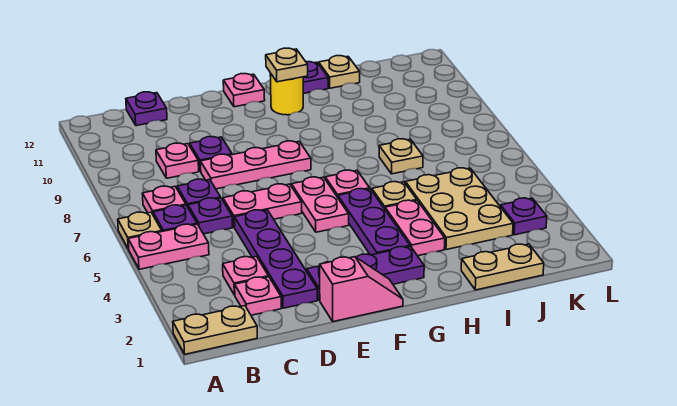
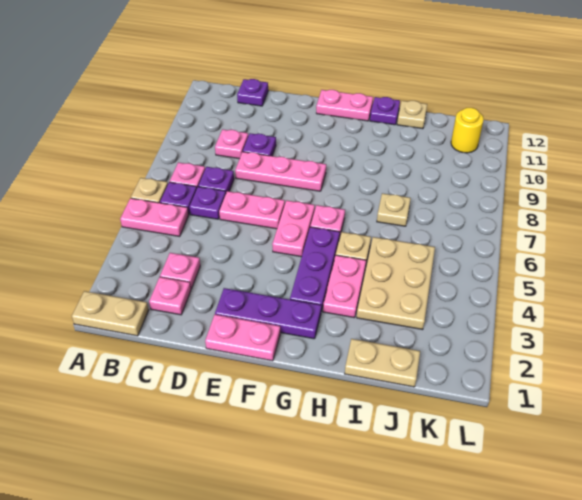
purple plate D2:D5 level 1 -> none
pink slope E1:F1 level 1 top E -> pink plate E1:F1 level 1
pink plate F12 level 1 -> pink plate F12:G12 level 1
yellow round brick G11 level 1 -> yellow round brick K11 level 1
tan plate G11 level 2 -> none
purple plate K3 level 1 -> none

